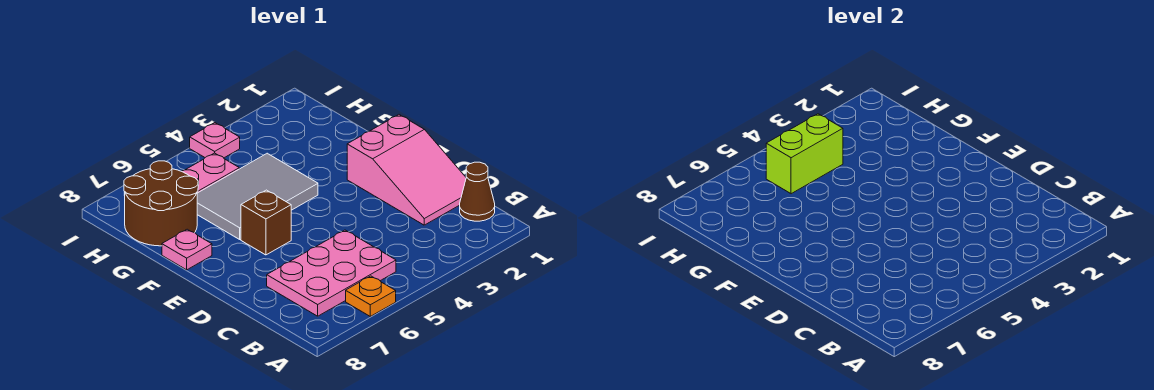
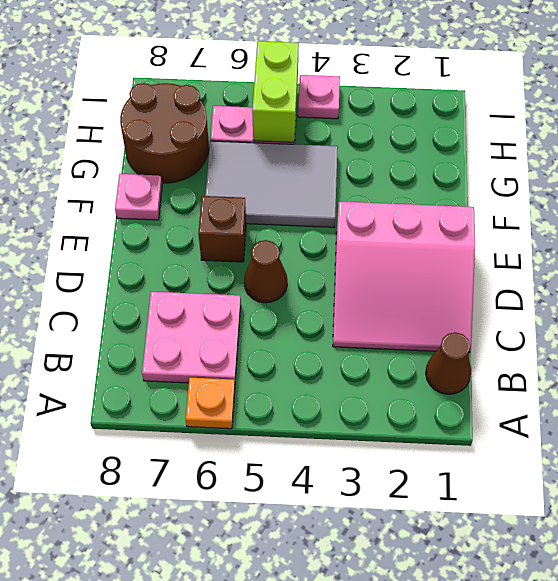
pink plate B5:C7 level 1 -> pink plate B6:C7 level 1
pink slope C1:E2 level 1 top E -> pink slope C1:E3 level 1 top E
none -> brown cone D5 level 1
lime brick H4:H5 level 2 -> lime brick H5:I5 level 2

